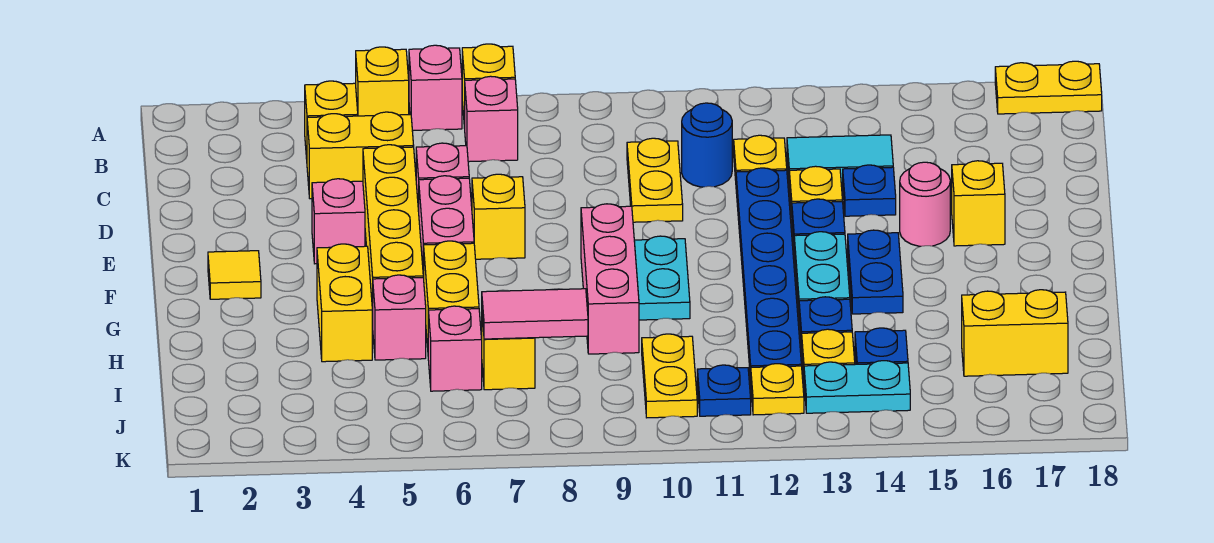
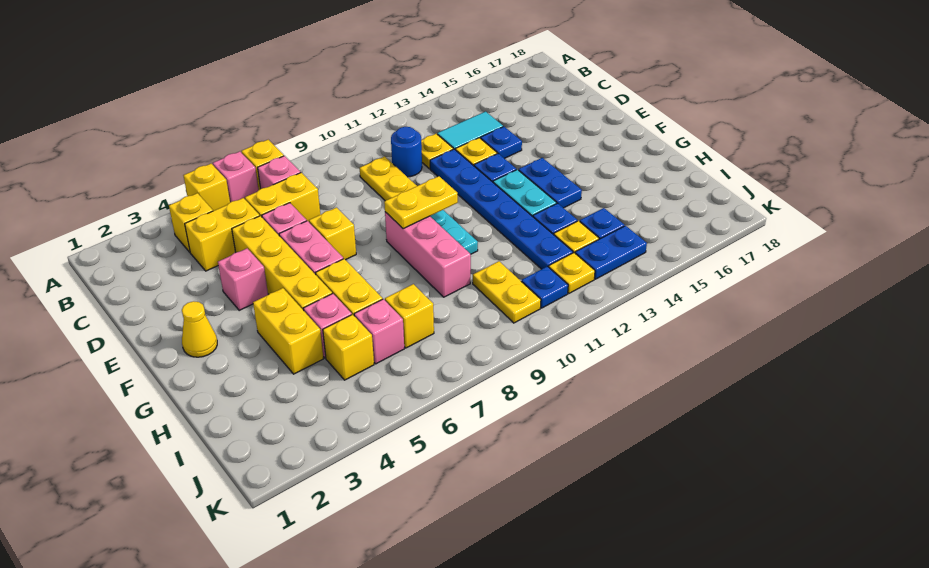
yellow plate A17:A18 level 1 -> yellow plate F9:F10 level 2
pink round brick E15 level 1 -> none
yellow brick E16 level 1 -> yellow brick I5 level 1
yellow tile F2 level 1 -> yellow cone F2 level 1
pink tile I7:I8 level 2 -> none
yellow brick I16:I17 level 1 -> yellow brick C6:C7 level 1
cyan plate J13:J14 level 1 -> blue plate J13:J14 level 1

